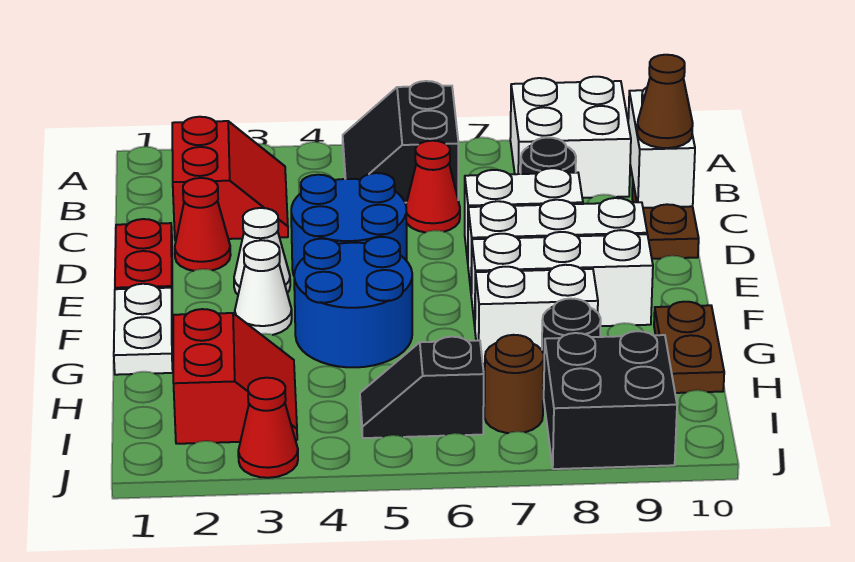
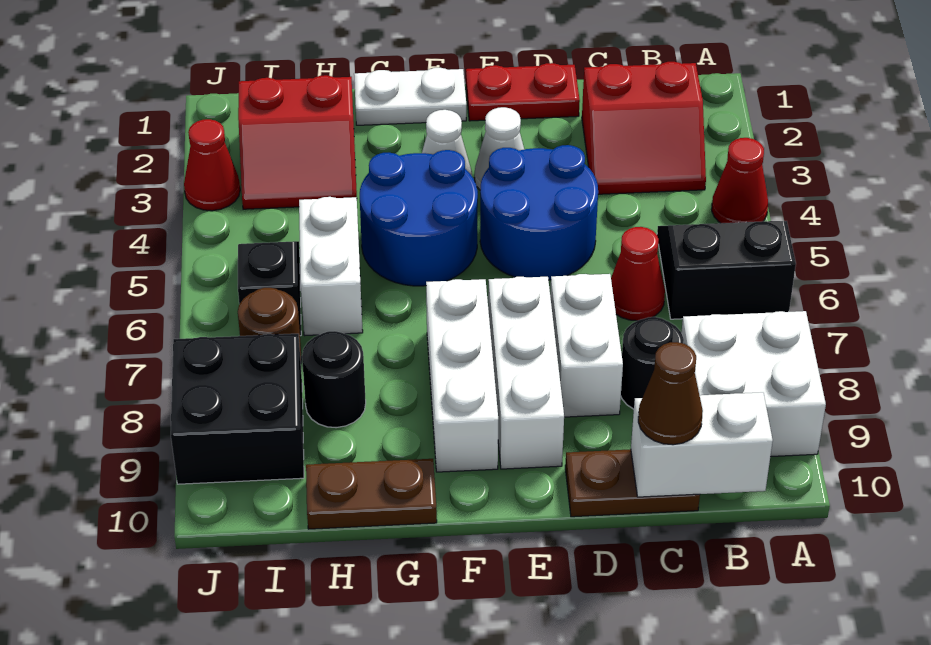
red cone D2 level 1 -> red cone A4 level 1
white brick G7:G8 level 1 -> white brick H5:H6 level 1

